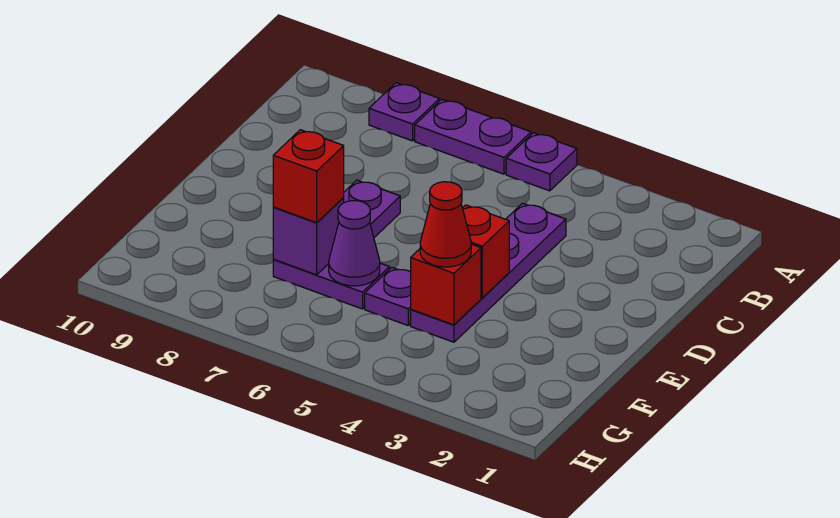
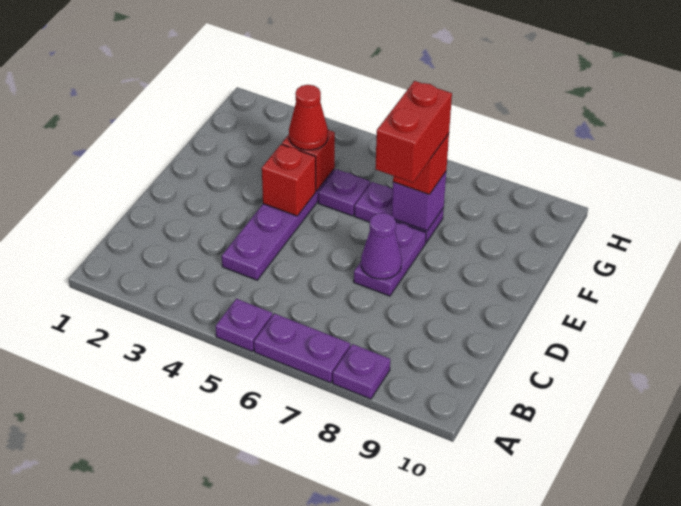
none -> red brick E7:F7 level 4
purple cone F6 level 2 -> purple cone D7 level 2

